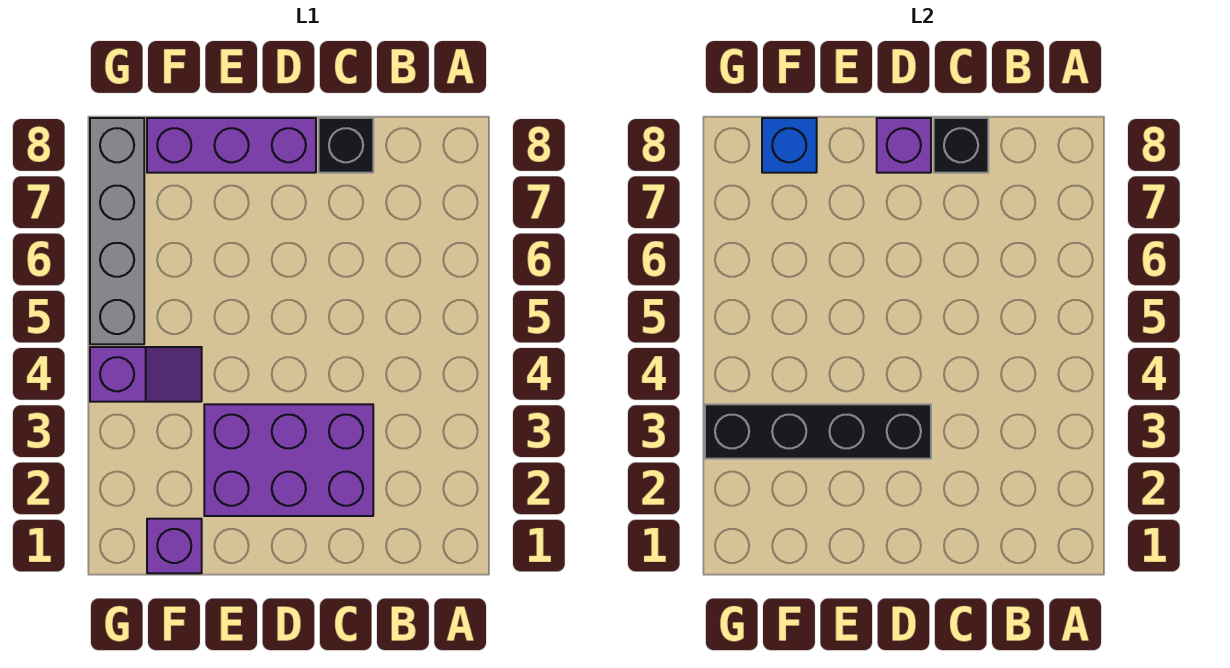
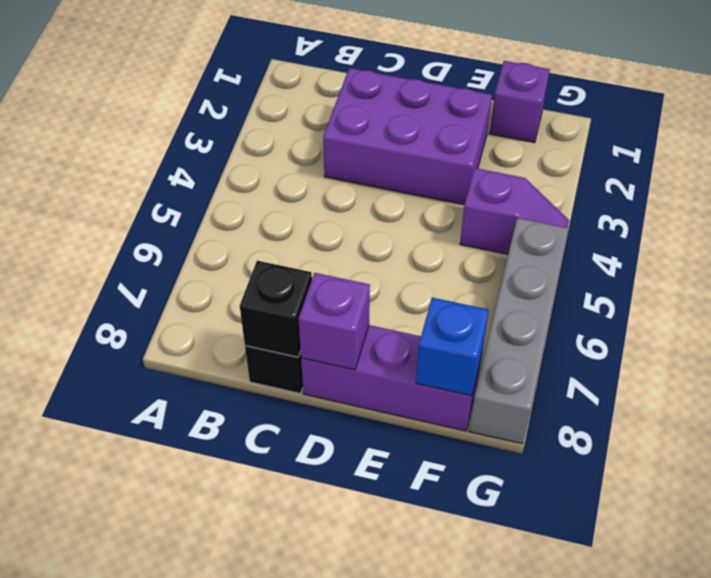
black brick D3:G3 level 2 -> none
purple slope F4:G4 level 1 top G -> purple slope F4:G4 level 1 top F

